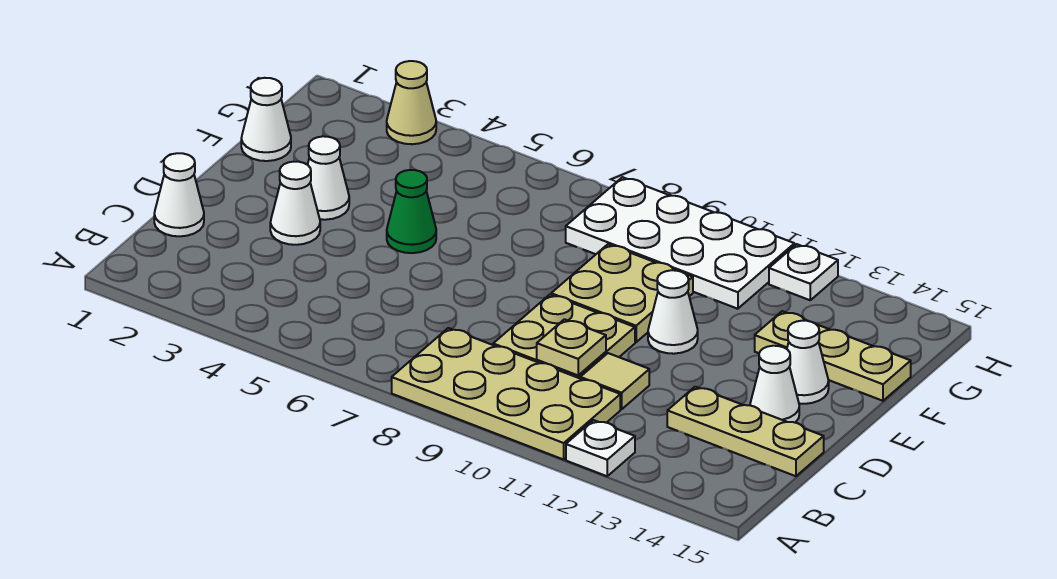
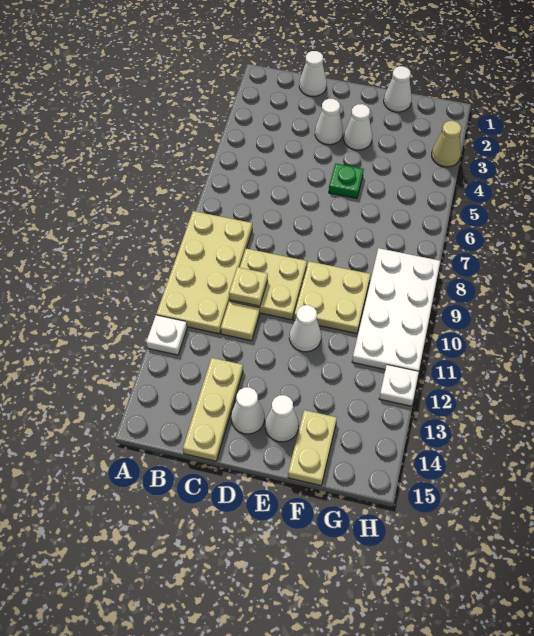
green cone E5 level 1 -> green plate E5 level 1
tan plate F13:F15 level 1 -> tan plate F14:F15 level 1

